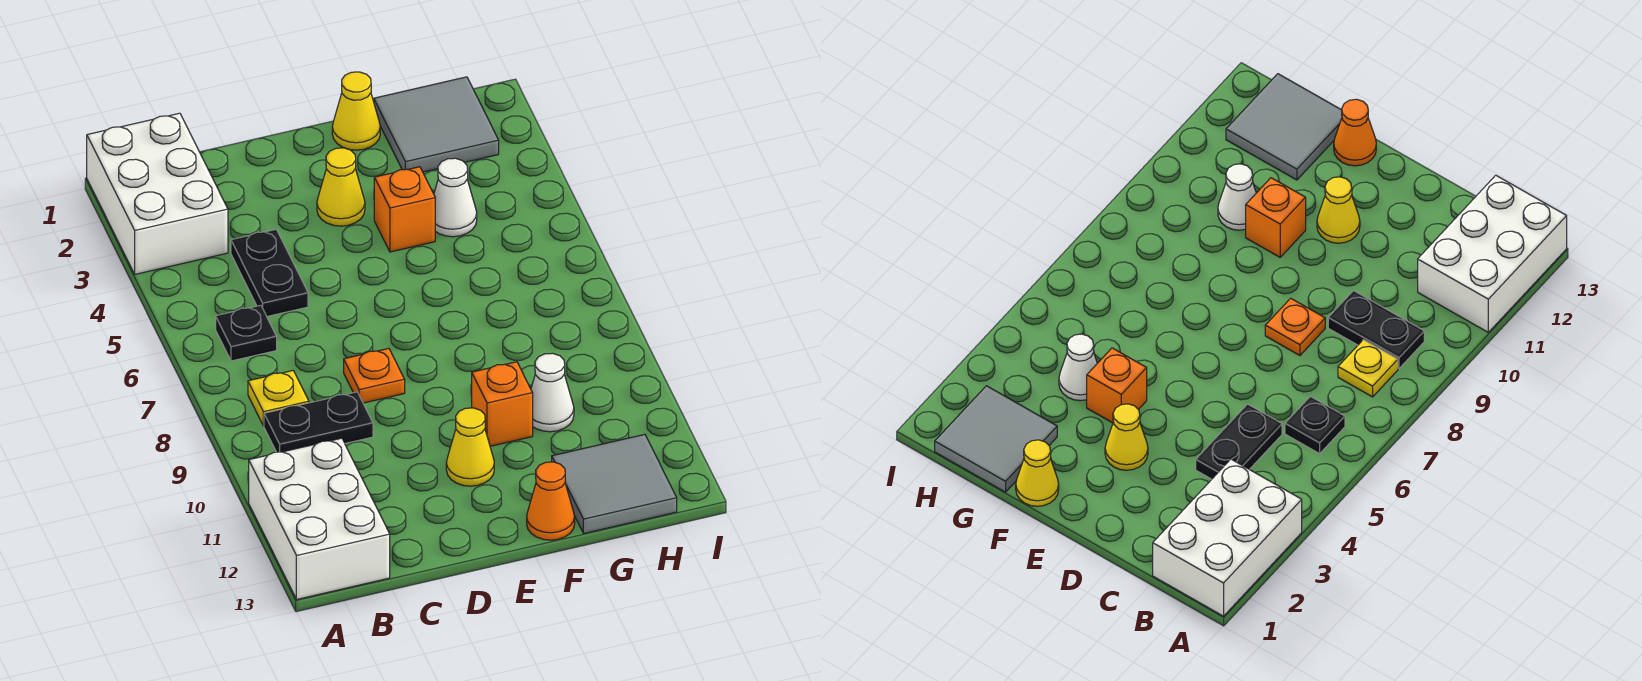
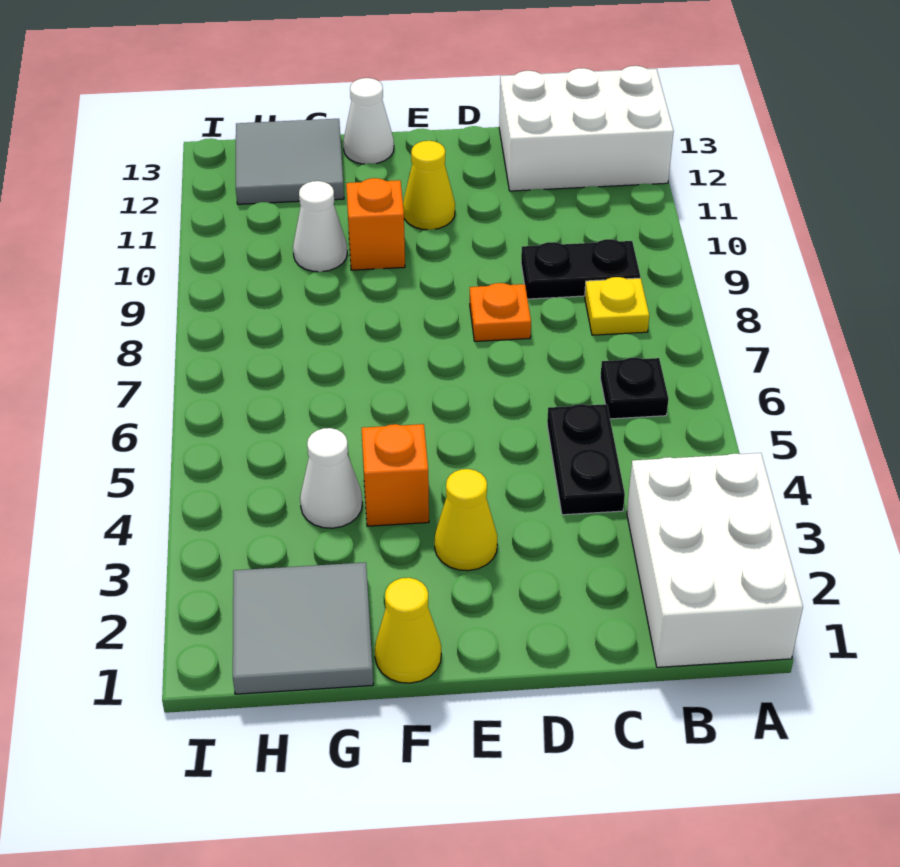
white brick A11:B13 level 1 -> white brick A12:C13 level 1
orange cone F13 level 1 -> white cone F13 level 1

